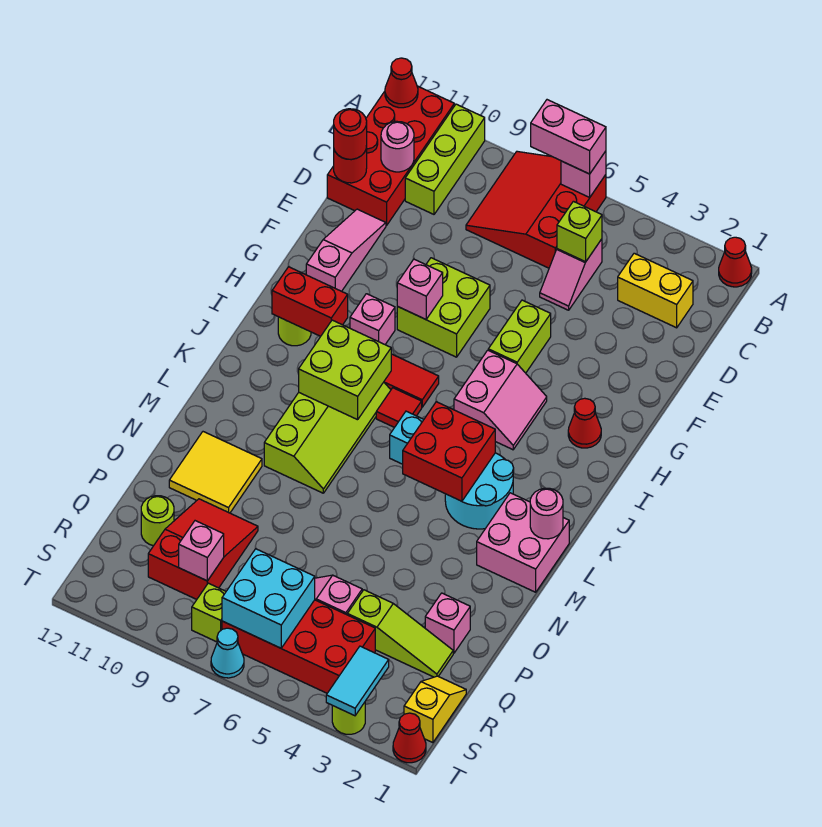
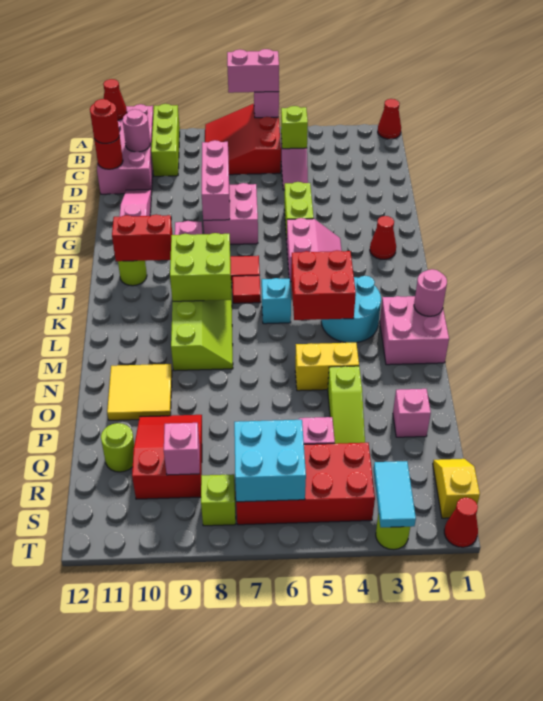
red brick A11:D12 level 1 -> pink brick A11:D12 level 1
yellow brick C2:C3 level 1 -> yellow brick N4:N5 level 1
lime brick F7:G8 level 1 -> pink brick F7:G8 level 1
pink brick G8 level 2 -> pink brick E8:G8 level 2
lime slope Q2:Q4 level 1 top 4 -> lime slope O4:Q4 level 1 top O
cyan cone T7 level 1 -> none

